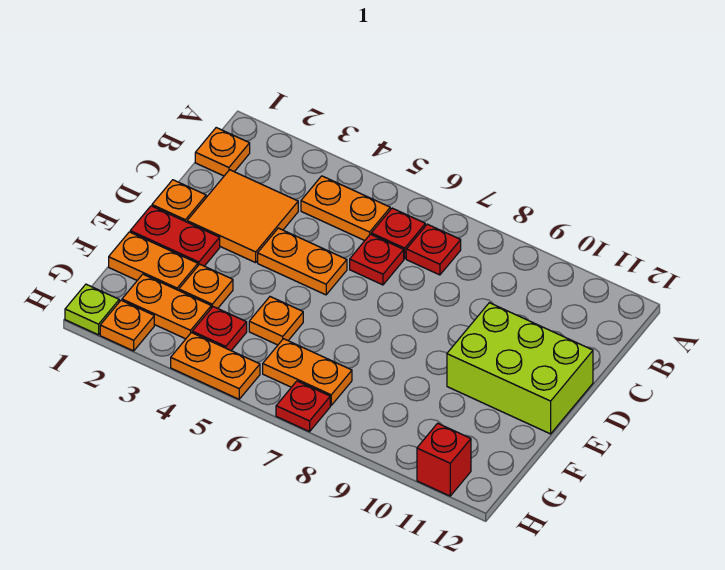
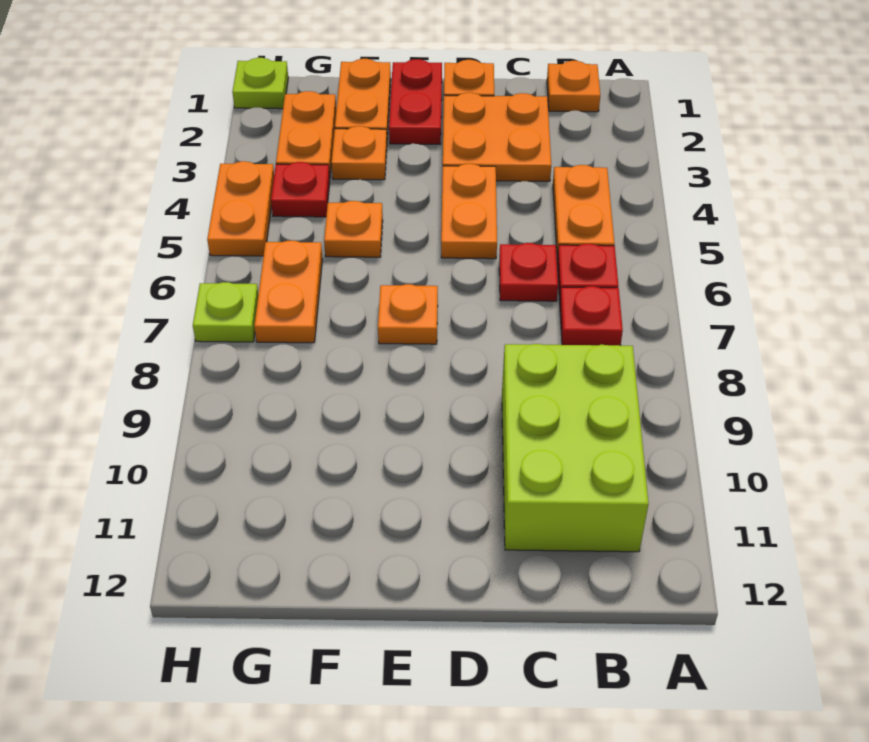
orange tile C2:D3 level 1 -> orange plate C2:D3 level 1
lime brick D10:E12 level 1 -> lime brick B9:C11 level 1
orange plate H2 level 1 -> orange plate E7 level 1
red plate H7 level 1 -> lime plate H7 level 1
red brick H11 level 1 -> none

